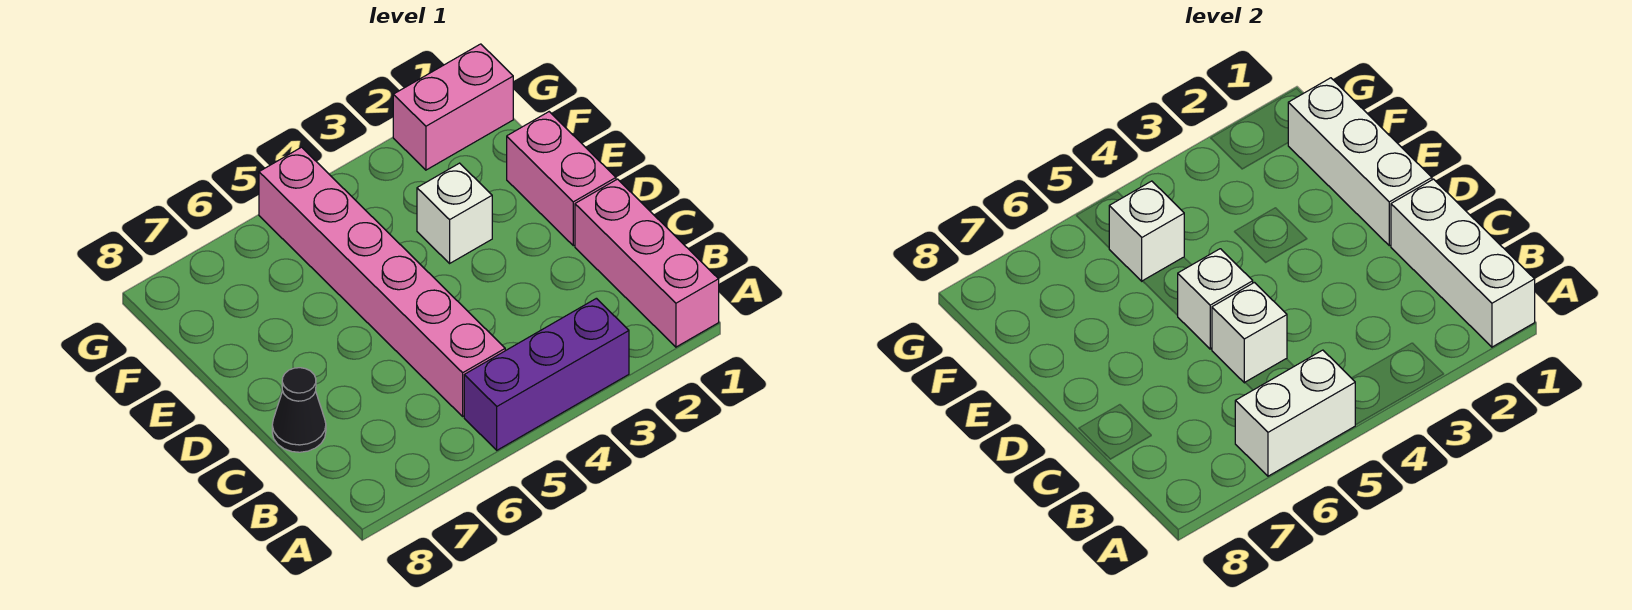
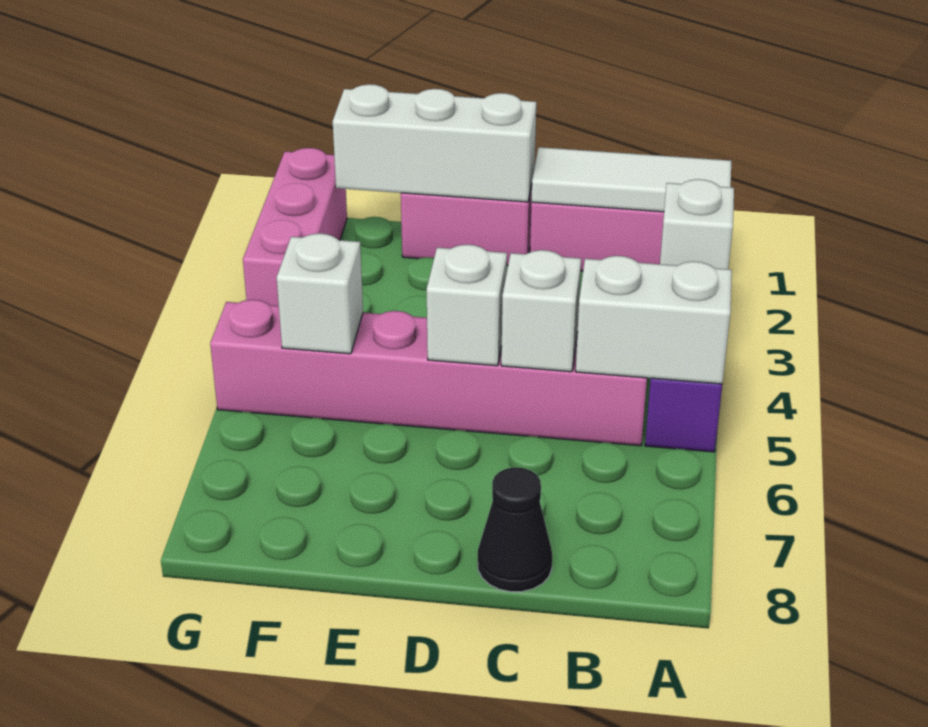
white brick A1:C1 level 2 -> white tile A1:C1 level 2
white brick A5:A6 level 2 -> white brick A5:B5 level 2
white brick E3 level 1 -> white brick A3 level 2
pink brick G1:G2 level 1 -> pink brick G1:G3 level 1

